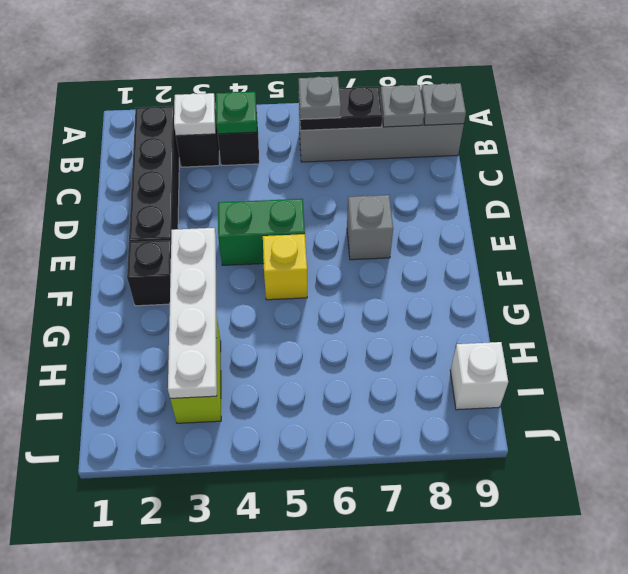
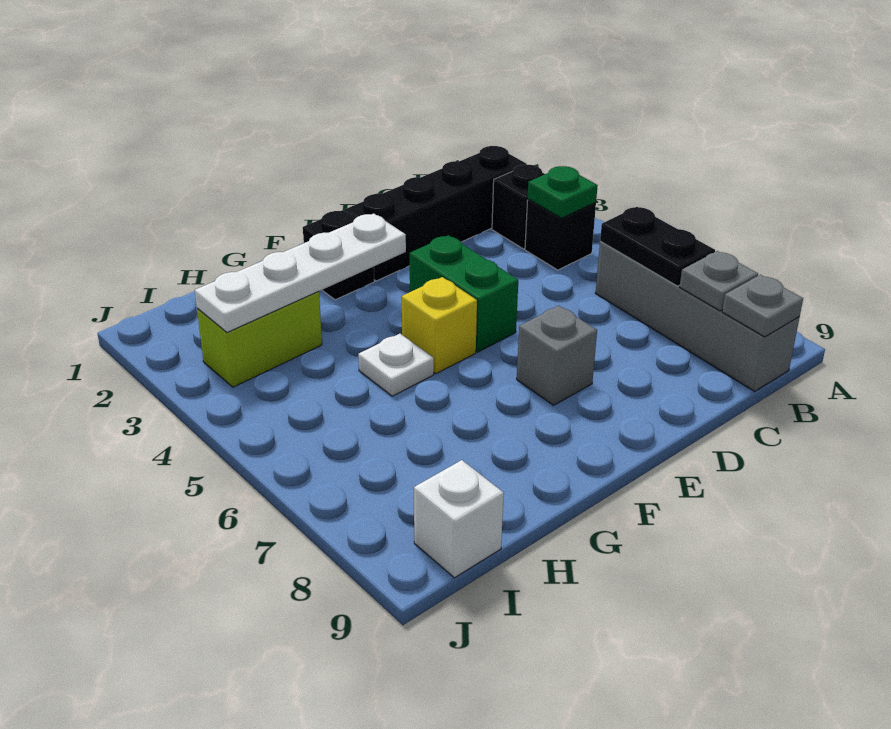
white plate B3 level 2 -> white plate G5 level 1
grey plate B6 level 3 -> none

